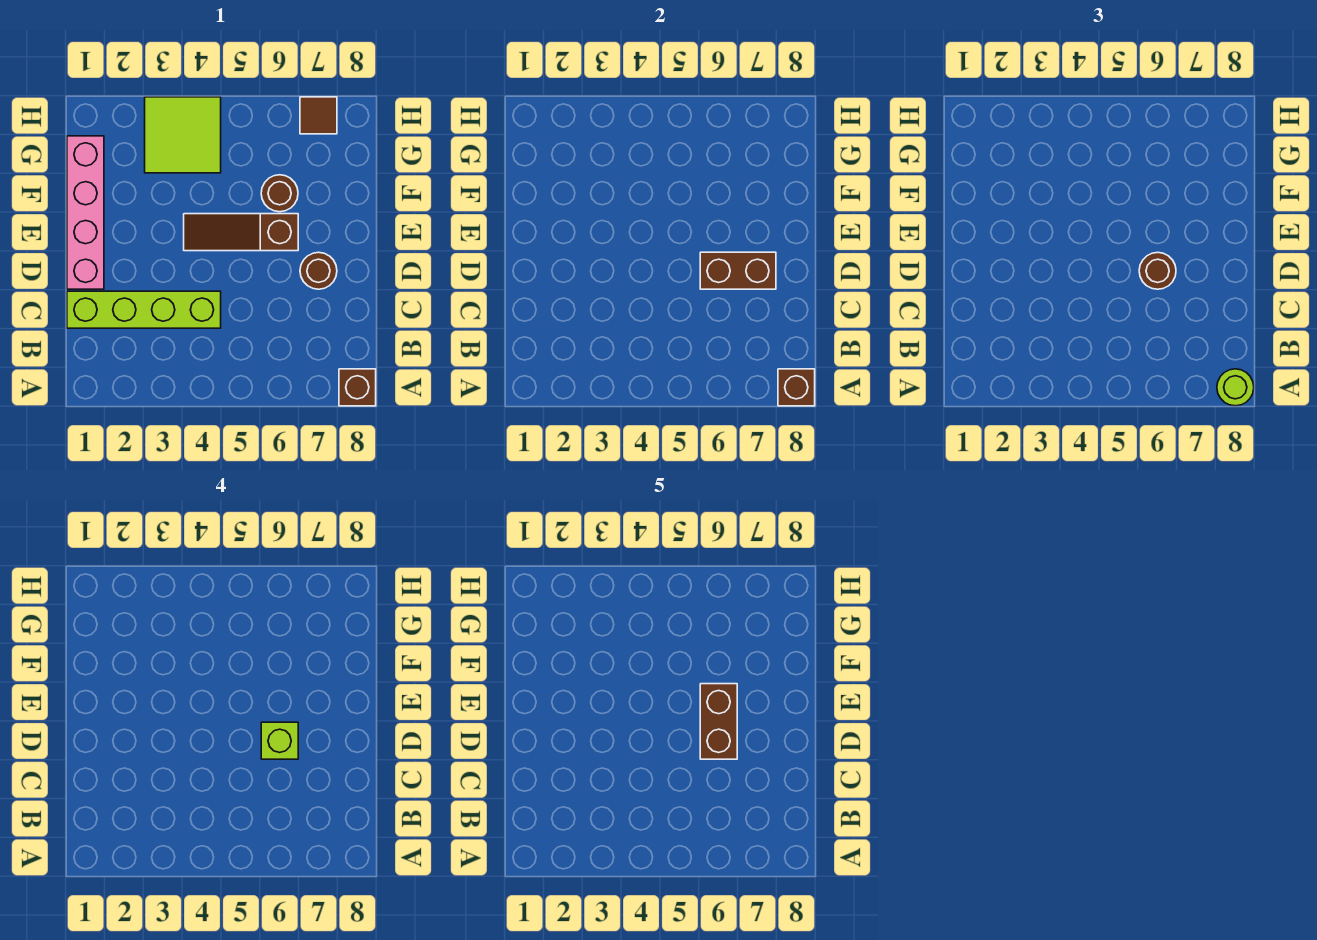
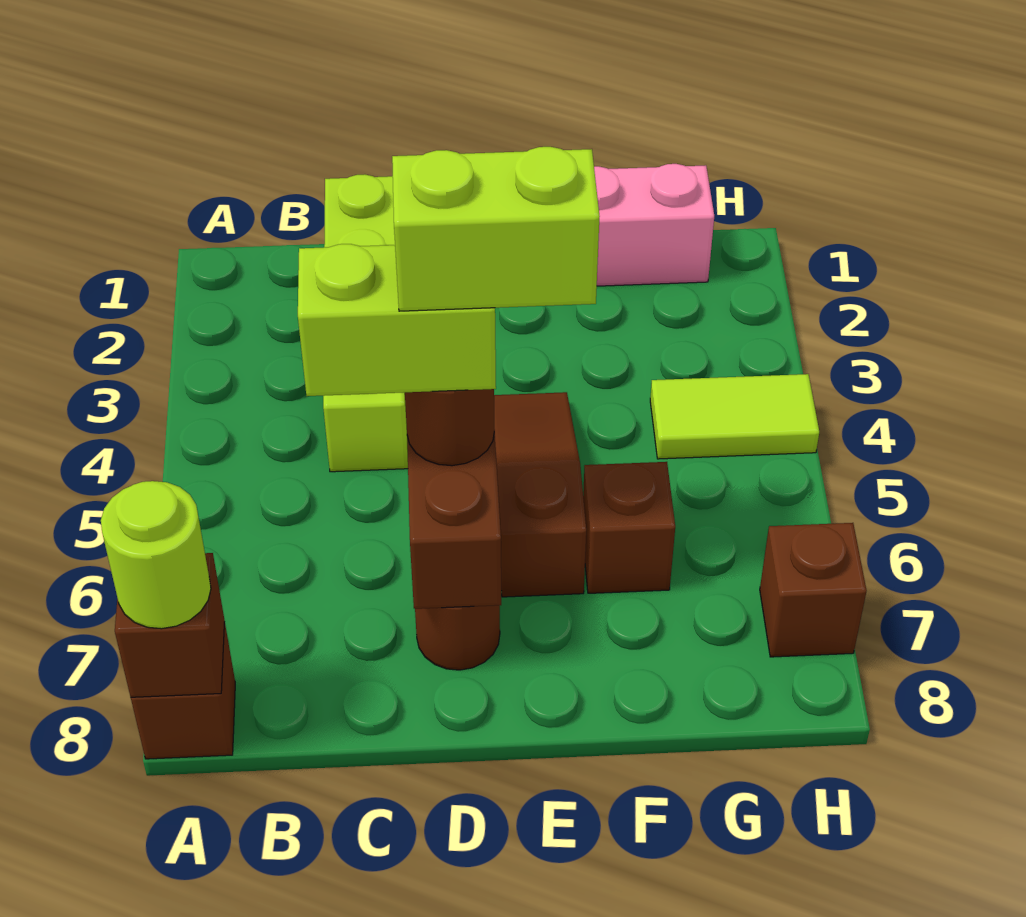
lime brick D6 level 4 -> lime brick C6:D6 level 4
brown brick D6:E6 level 5 -> lime brick D6:E6 level 5
brown round brick F6 level 1 -> brown brick F6 level 1
lime tile G3:H4 level 1 -> lime tile G4:H4 level 1
brown tile H7 level 1 -> brown brick H7 level 1

